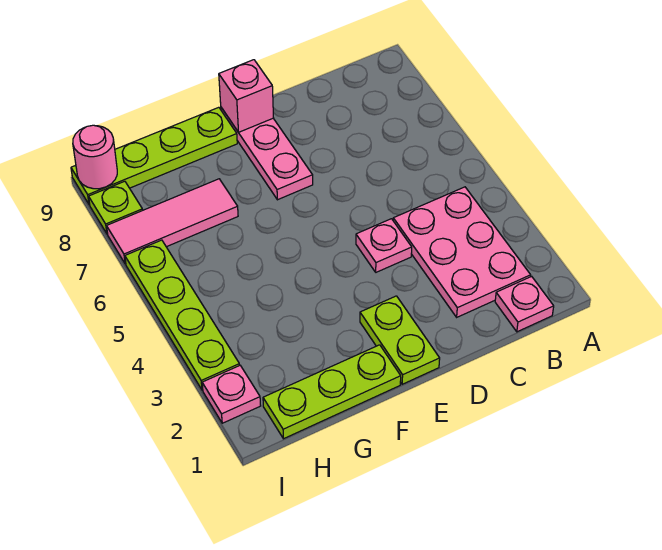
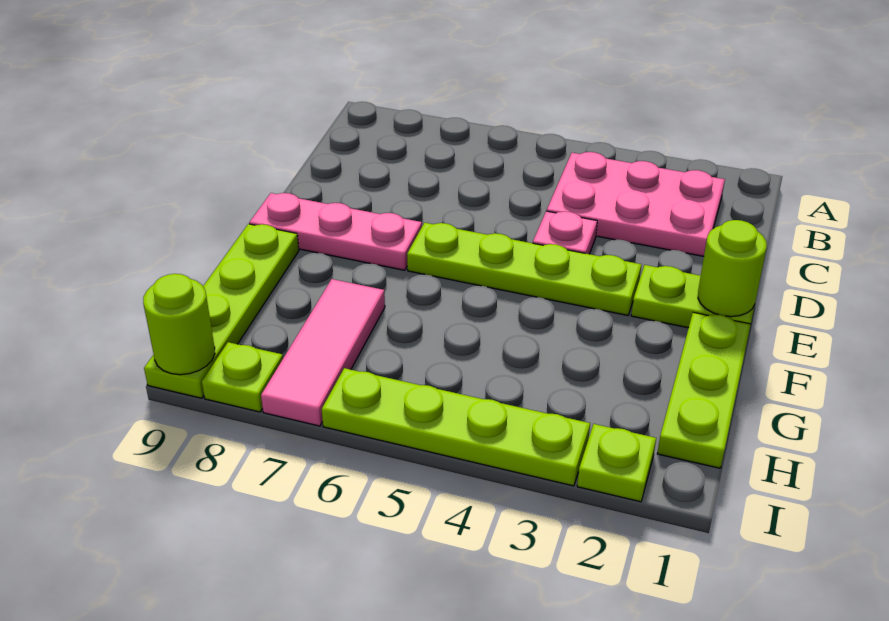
pink plate B1 level 1 -> none
none -> lime round brick E1 level 2
none -> lime plate E3:E6 level 1
pink brick E9 level 2 -> none
pink plate I2 level 1 -> lime plate I2 level 1
pink round brick I9 level 2 -> lime round brick I9 level 2

